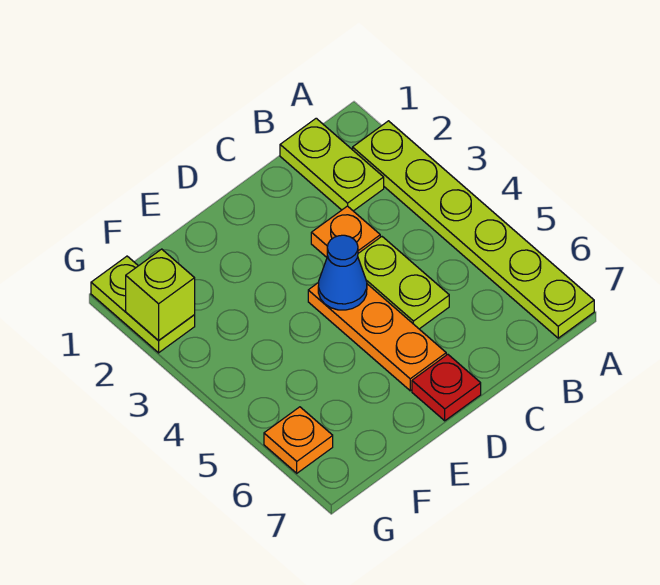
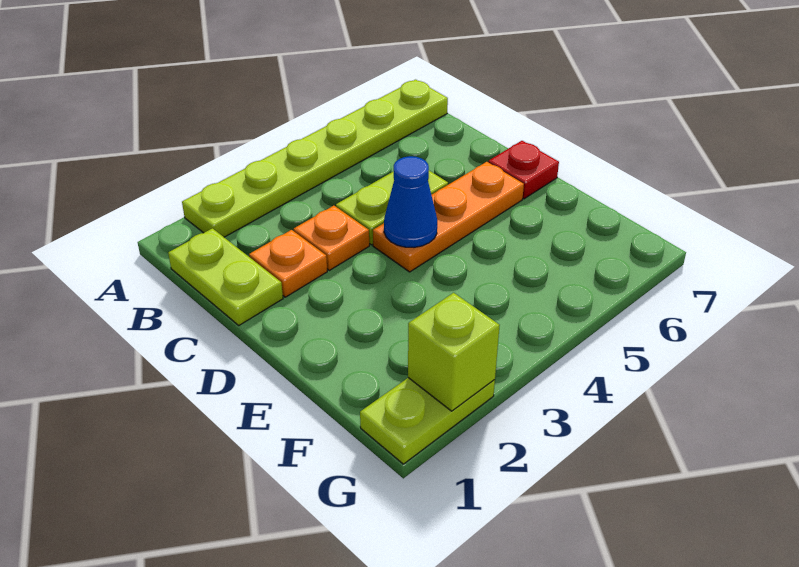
lime plate B1:B2 level 1 -> lime plate B1:C1 level 1
orange plate G6 level 1 -> orange plate C2 level 1

